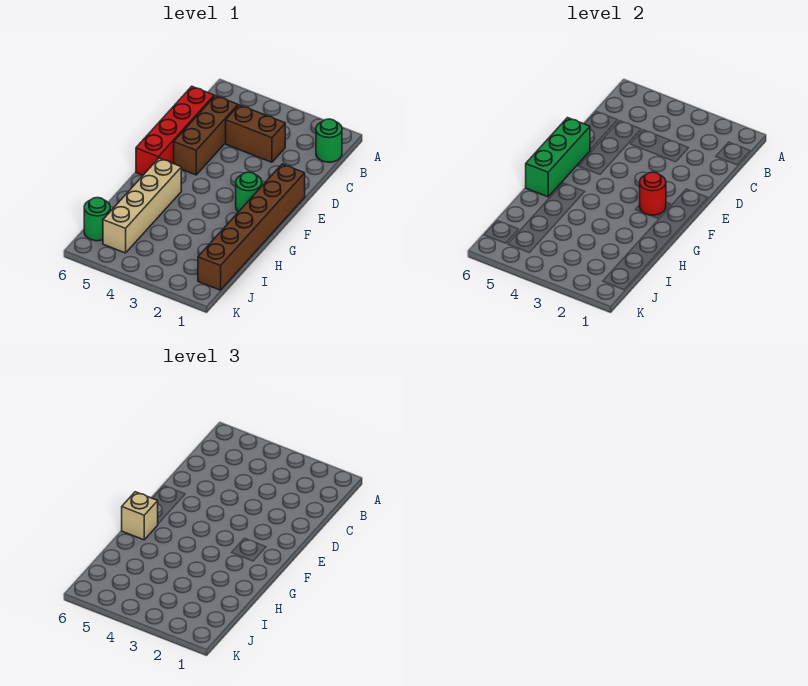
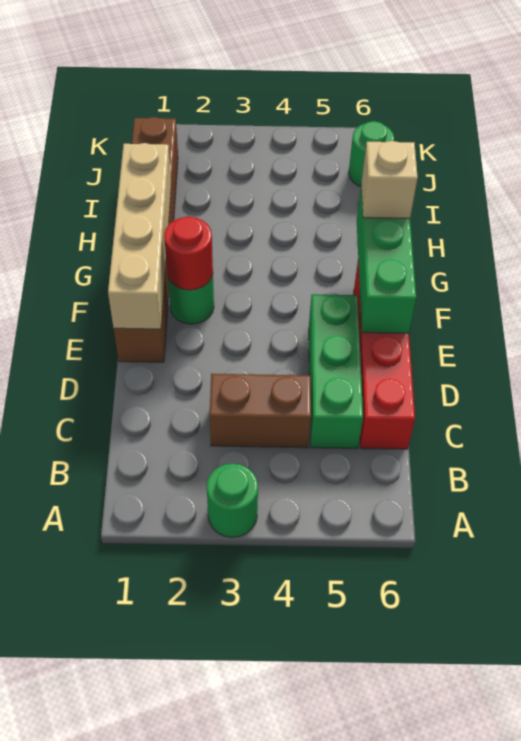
green round brick B1 level 1 -> green round brick A3 level 1
brown brick C5:E5 level 1 -> green brick C5:E5 level 1
tan brick G5:J5 level 1 -> tan brick E1:H1 level 2

